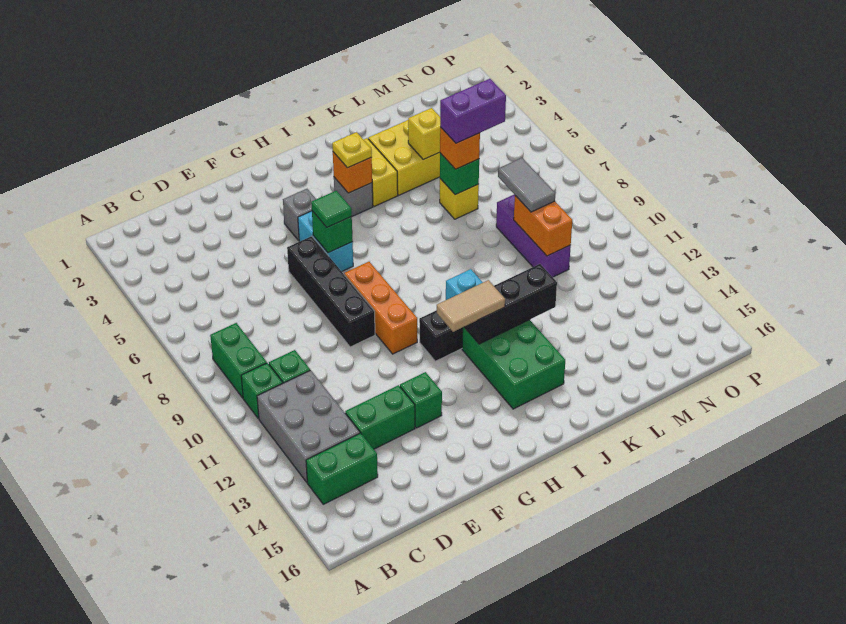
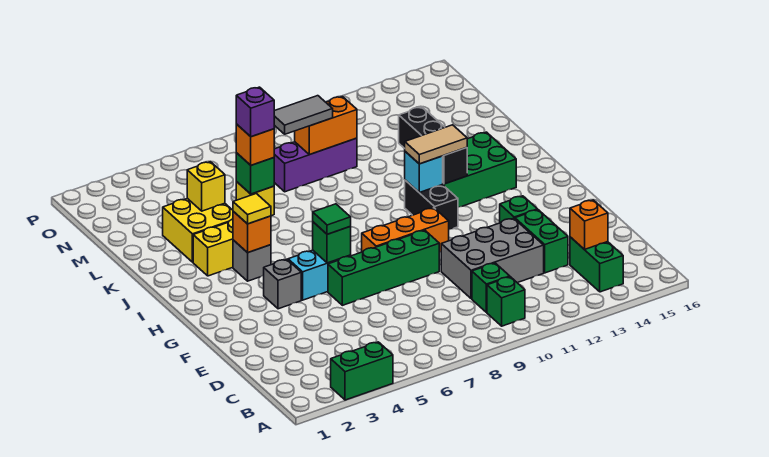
green brick B8:B9 level 1 -> green brick A3:A4 level 1
grey brick B11:C13 level 1 -> grey brick D10:E12 level 1
none -> orange brick C14 level 2
black brick F6:F9 level 1 -> green brick F6:F9 level 1
tan tile H12:I12 level 3 -> tan tile I11:I12 level 3
yellow plate I4 level 3 -> yellow tile I4 level 3
purple brick L6:M6 level 4 -> purple brick L6 level 4

